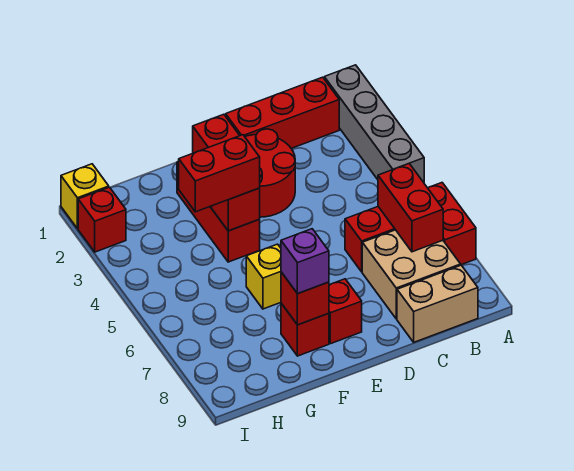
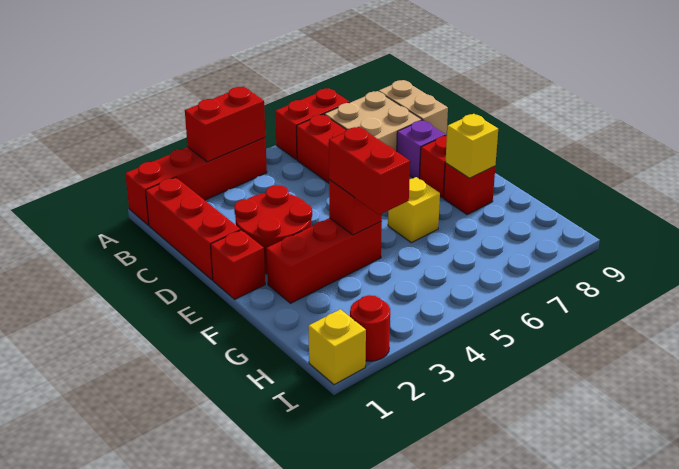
grey brick A1:A4 level 1 -> red brick A1:A4 level 1
red brick B6:B7 level 2 -> red brick A3:A4 level 2
red brick F8 level 2 -> yellow brick F8 level 2
purple brick F8 level 3 -> purple brick D8 level 1
red brick I2 level 1 -> red round brick I2 level 1

